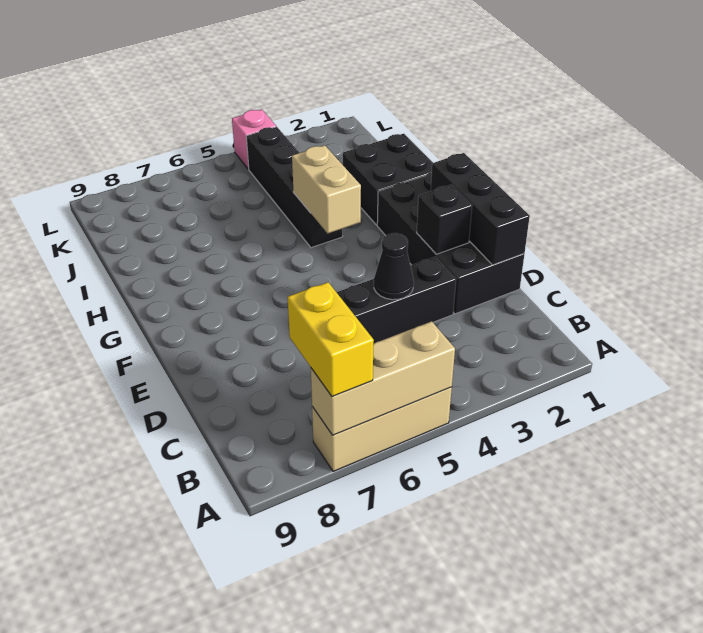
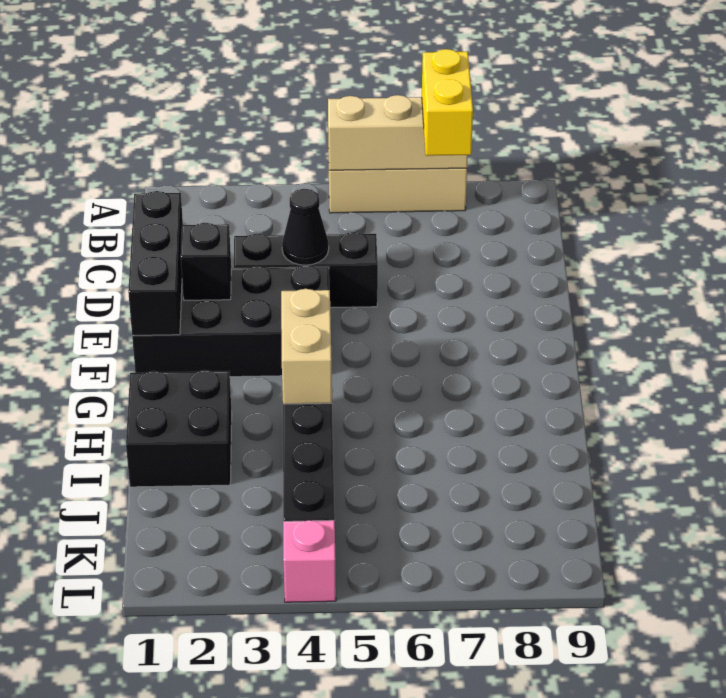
black brick D1:G2 level 1 -> black brick E1:F4 level 1

